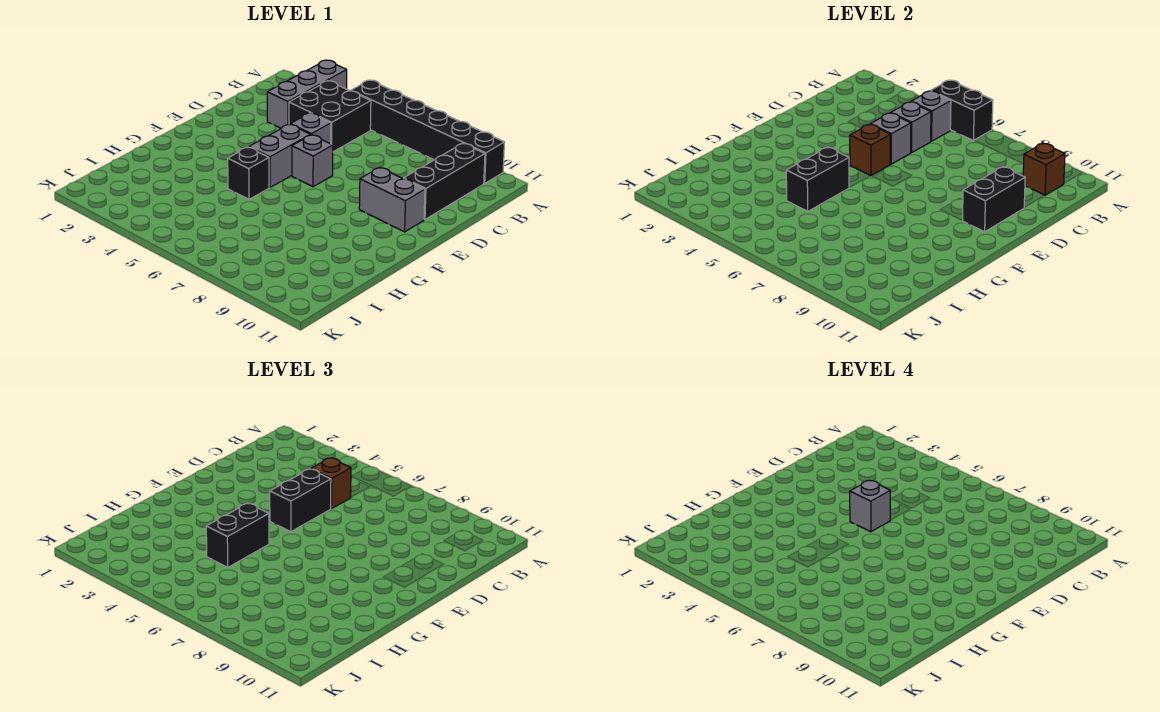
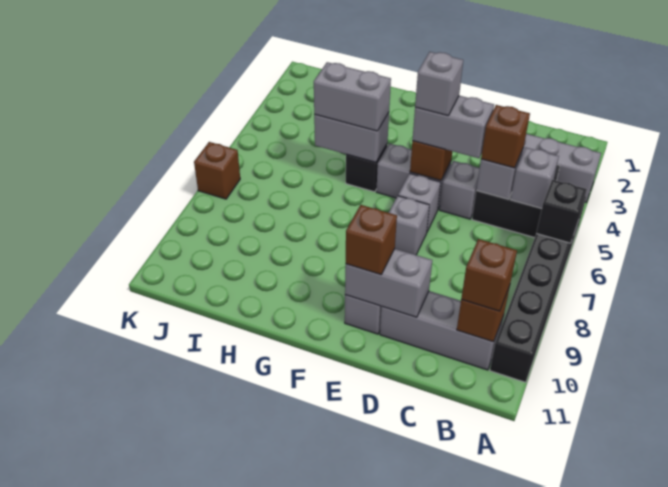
black brick A5:A6 level 2 -> black brick A6 level 2
black brick B10:D10 level 1 -> grey brick B10:D10 level 1
none -> brown brick B10 level 3
grey brick D5 level 2 -> grey brick E7 level 1
black brick D5:E5 level 3 -> grey brick D5:E5 level 3
black brick D10:E10 level 2 -> grey brick D10:E10 level 2
none -> brown brick E10 level 3
black brick G5:H5 level 2 -> grey brick G5:H5 level 2
black brick G5:H5 level 3 -> grey brick G5:H5 level 3
none -> brown brick K7 level 1

